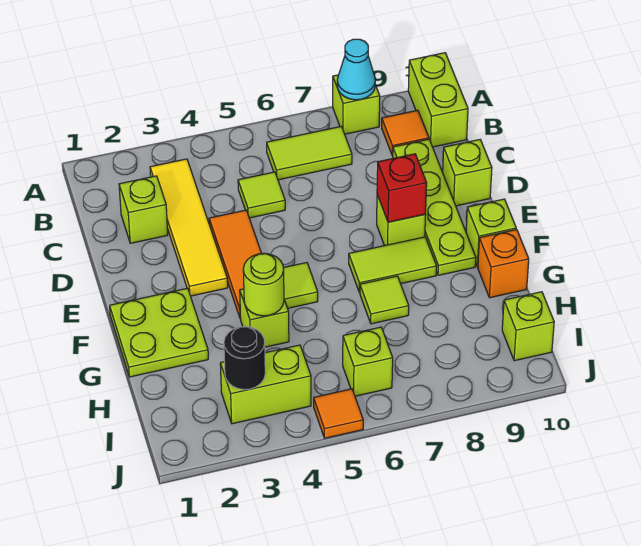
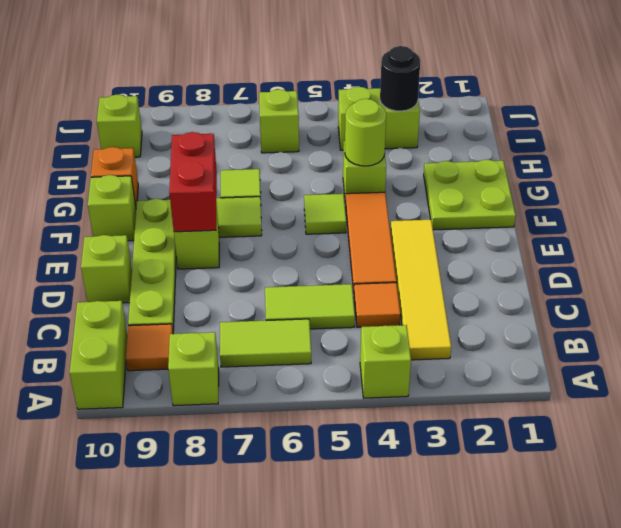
cyan cone A8 level 2 -> none
lime brick C2 level 1 -> lime brick A4 level 1
lime tile C5 level 1 -> lime tile C5:C6 level 1
red brick E8 level 2 -> red brick E8:F8 level 2
orange tile J5 level 1 -> orange tile C4 level 1

